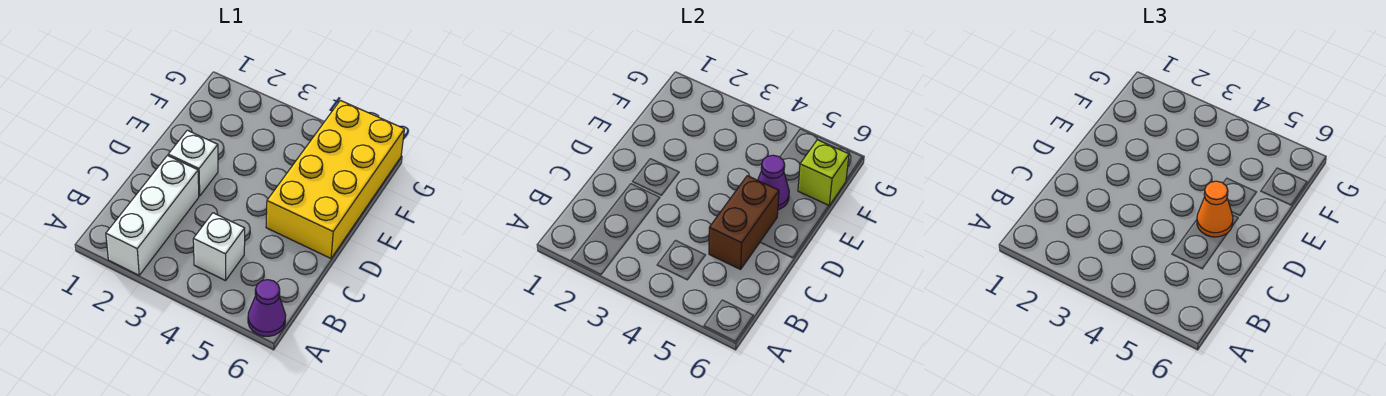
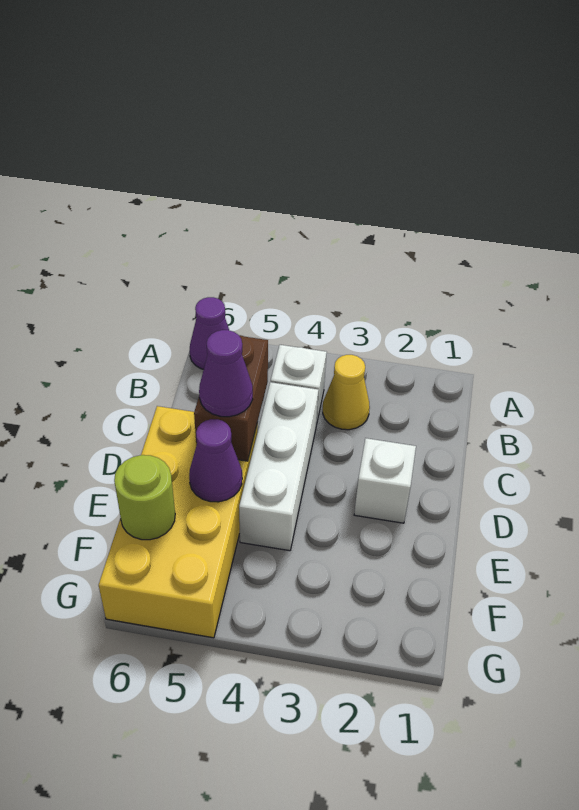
white brick A2:C2 level 1 -> white brick C4:E4 level 1
none -> yellow cone B3 level 1
orange cone D5 level 3 -> purple cone D5 level 3
lime brick F6 level 2 -> lime round brick F6 level 2

